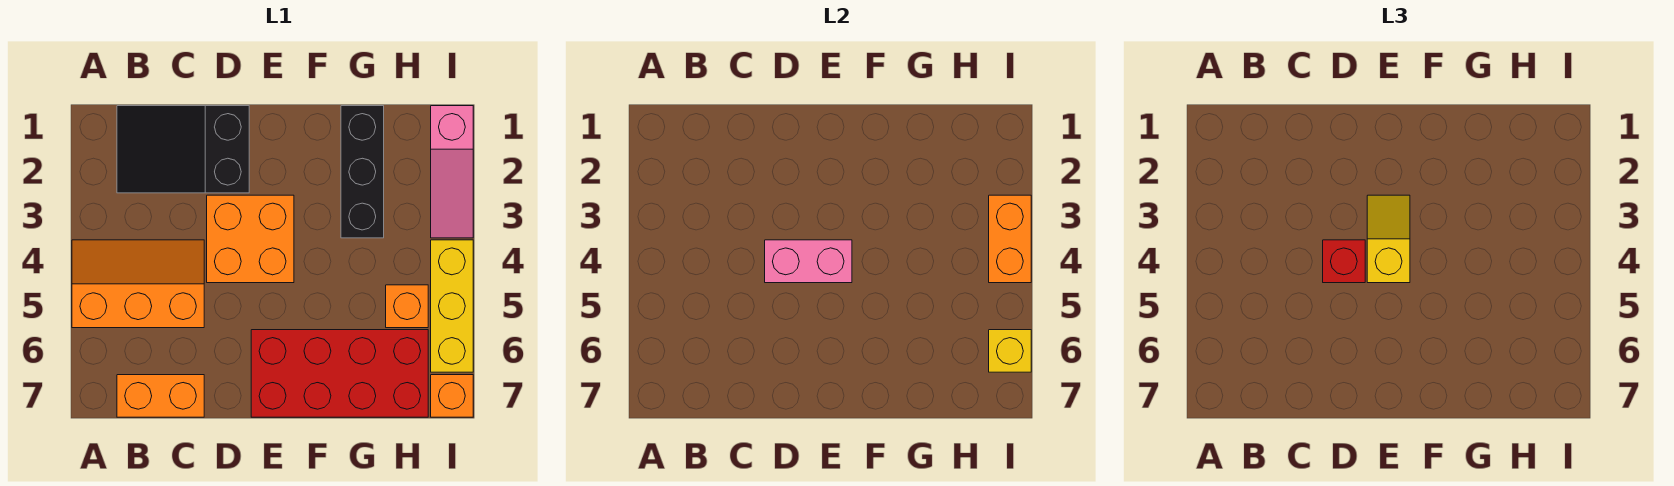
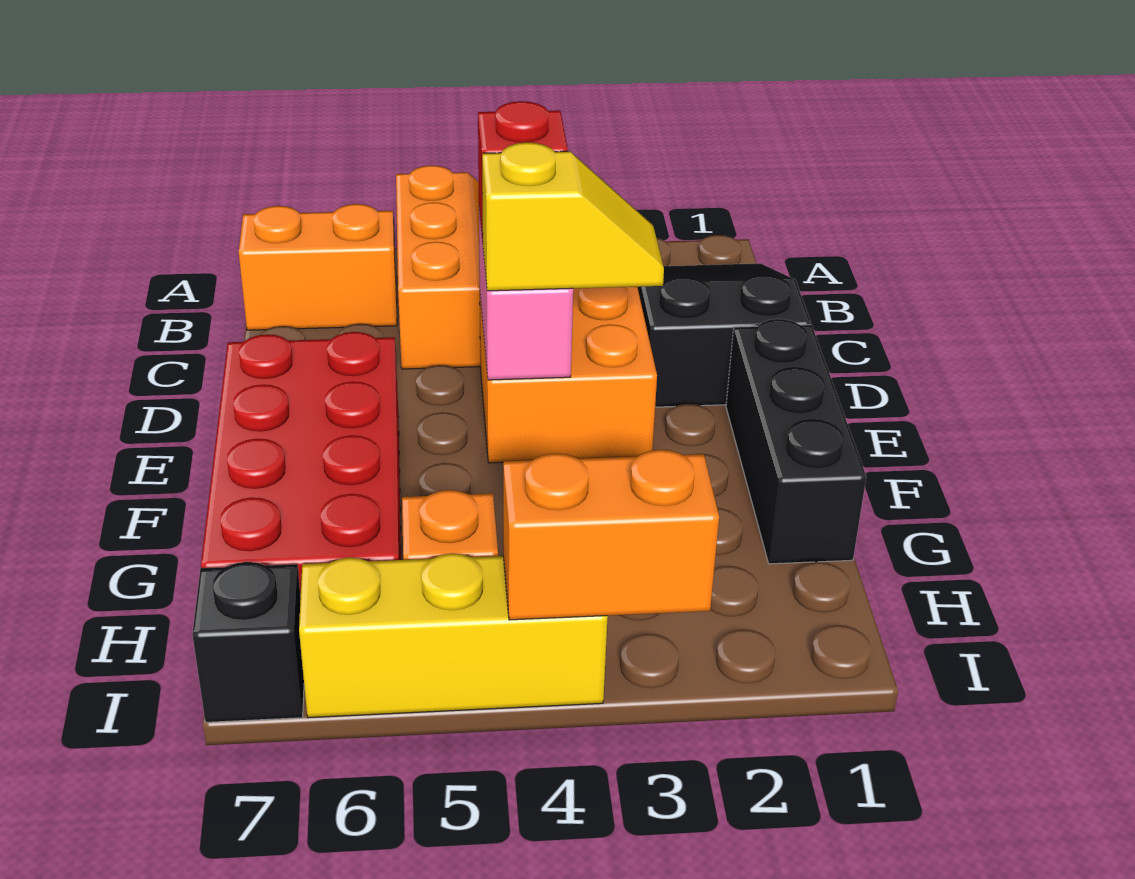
orange brick B7:C7 level 1 -> orange brick B6:B7 level 1
black brick G1:G3 level 1 -> black brick E1:G1 level 1
pink slope I1:I3 level 1 top 1 -> none
yellow brick I6 level 2 -> none
orange brick I7 level 1 -> black brick I7 level 1

